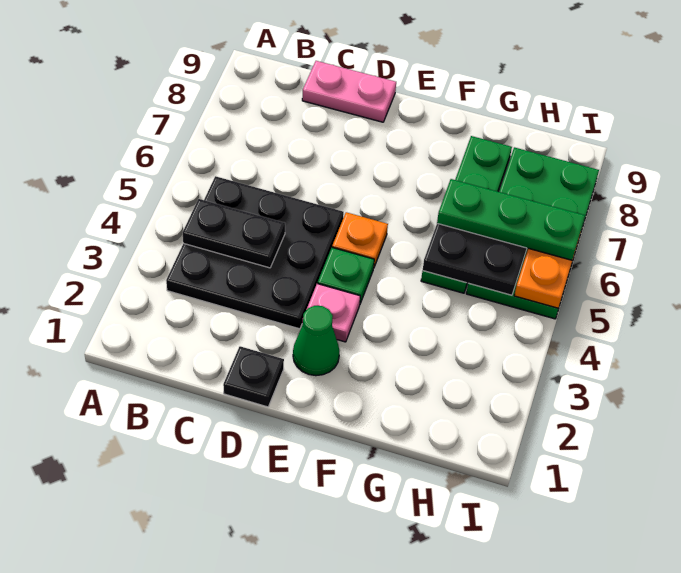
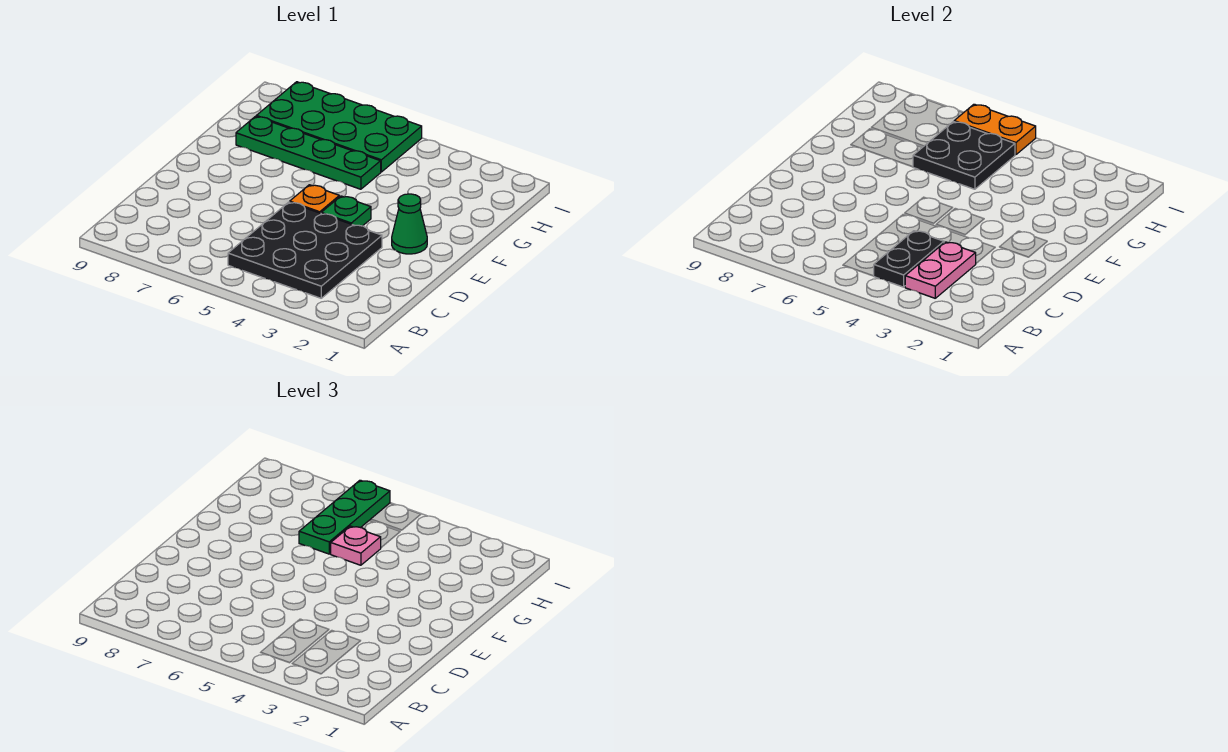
pink plate C9:D9 level 1 -> pink plate B3:C3 level 2
black plate D1 level 1 -> none
pink plate E3 level 1 -> pink plate G5 level 3

